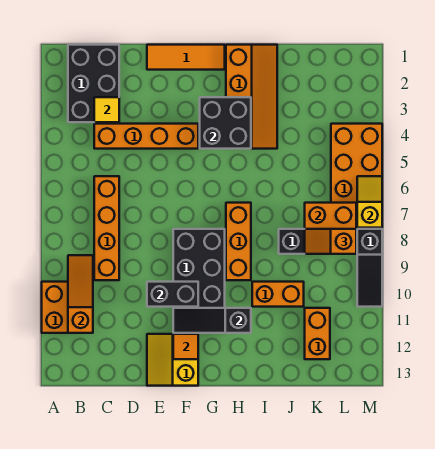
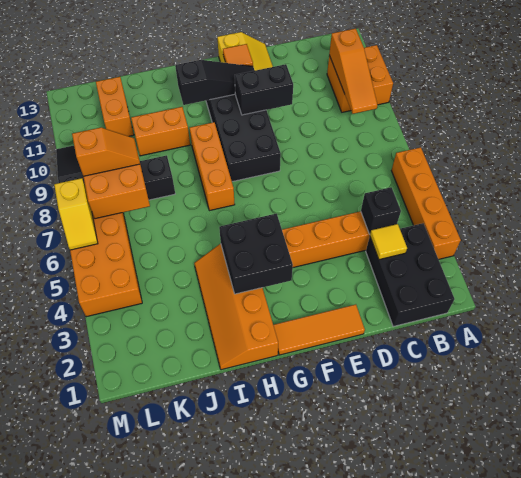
none -> black brick C4 level 2
orange brick C6:C9 level 1 -> orange brick A3:A6 level 1

